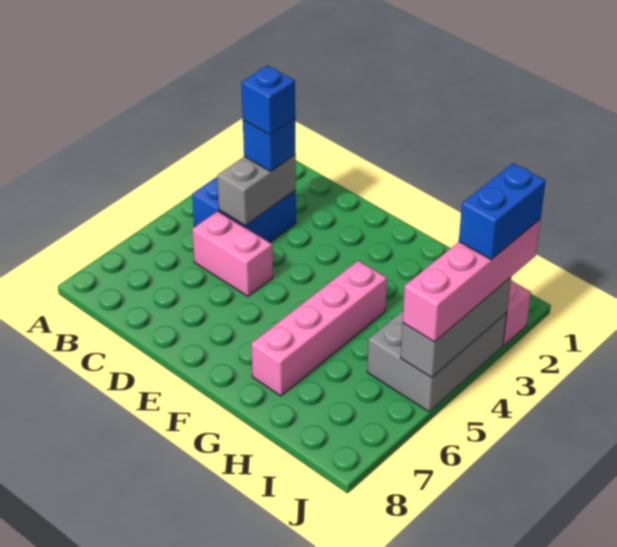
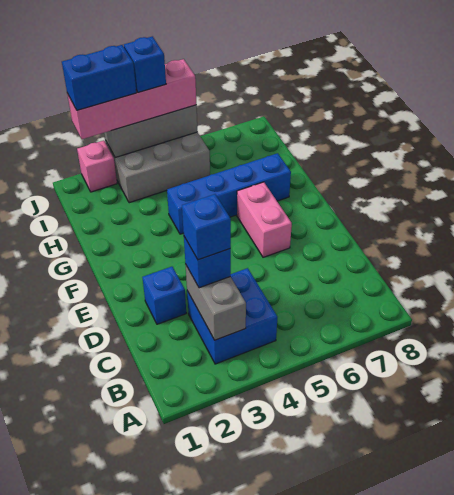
grey brick C3:C4 level 2 -> grey brick B3:C3 level 2
pink brick C5:D5 level 1 -> pink brick E6:F6 level 1
none -> blue brick D2 level 1
pink brick G4:G7 level 1 -> blue brick G4:G7 level 1
none -> blue brick J4 level 4

